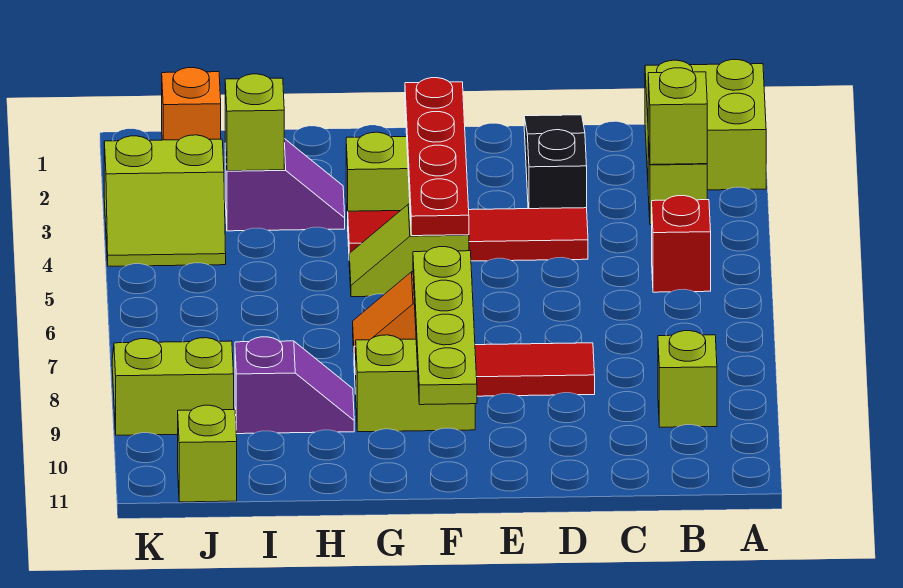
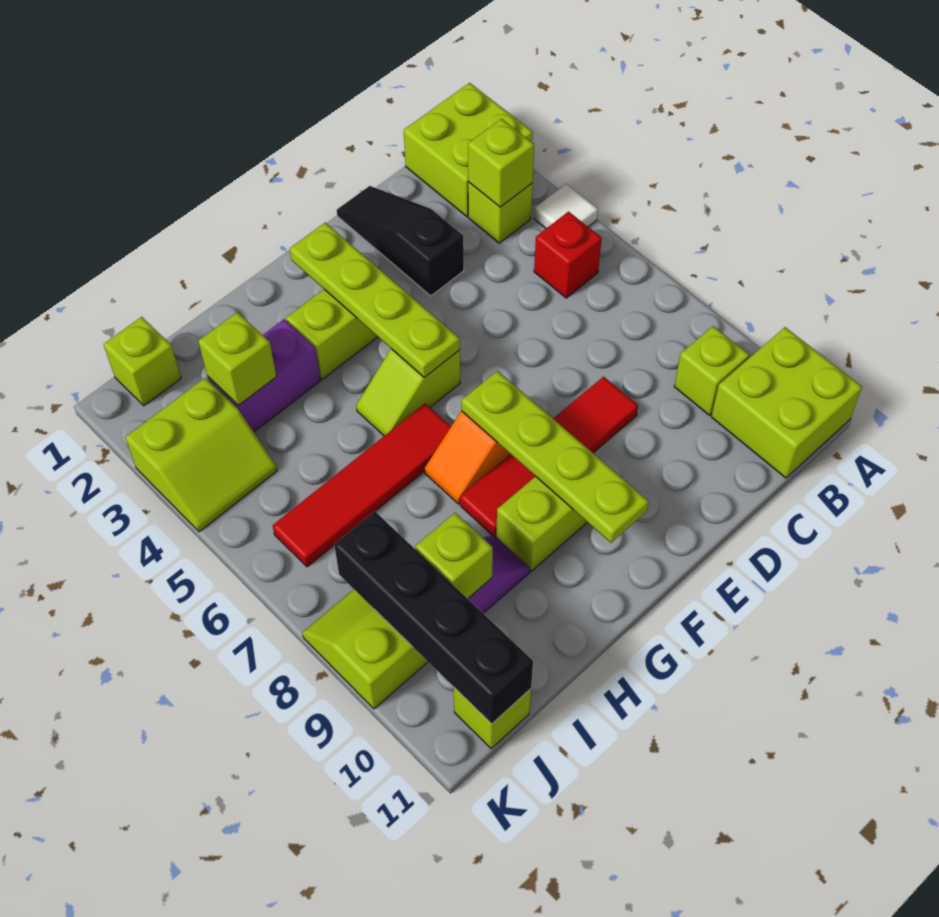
none -> white tile A4 level 1
none -> lime brick A10:B11 level 1
red tile D4:G4 level 1 -> red tile G6:J6 level 1
red plate F2:F5 level 2 -> lime plate F2:F5 level 2
purple slope H3:I3 level 1 top I -> purple brick H3:I3 level 1
none -> lime brick I9 level 2
orange brick J1 level 1 -> lime brick J1 level 1
none -> black brick J8:J11 level 2

